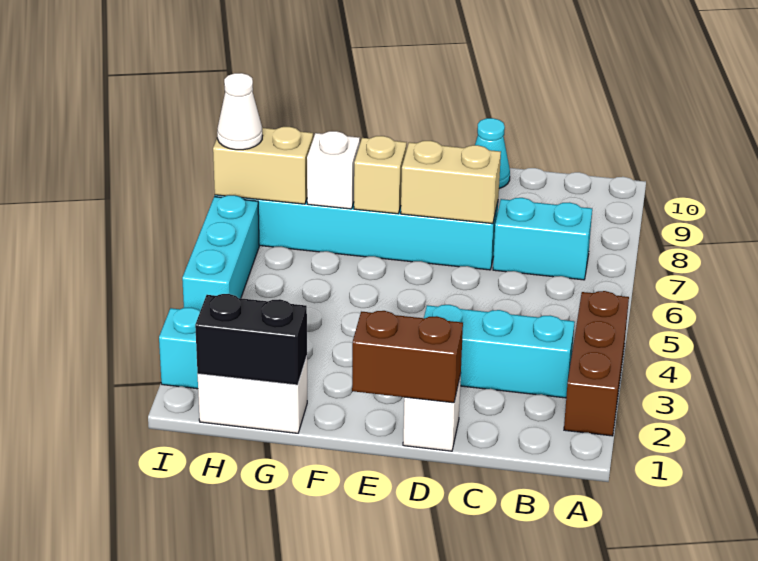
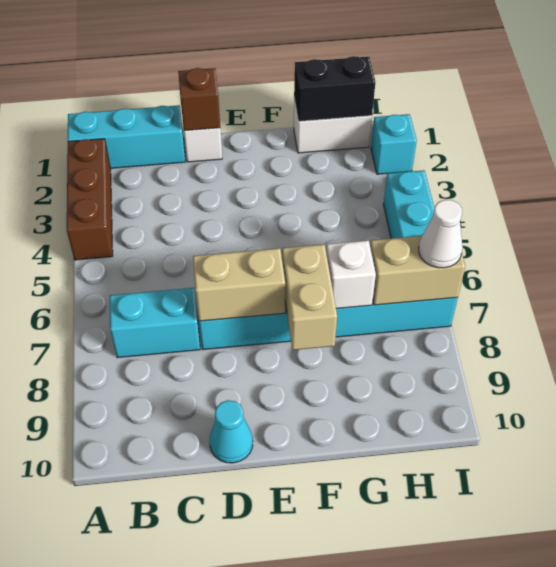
cyan brick B3:D3 level 1 -> cyan brick A1:C1 level 1
brown brick D1:E1 level 2 -> brown brick D1 level 2
tan brick F7 level 2 -> tan brick F7:F8 level 2

